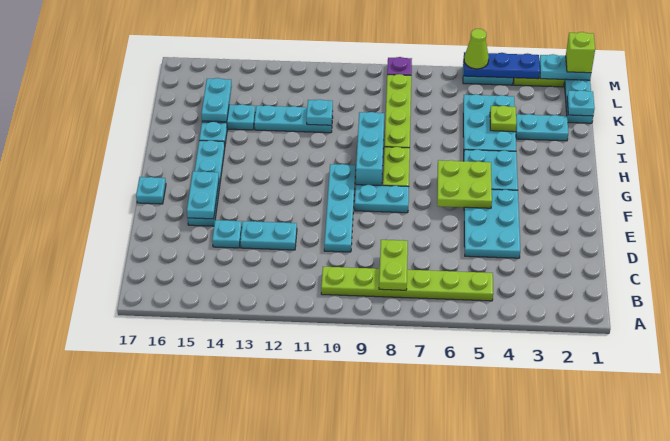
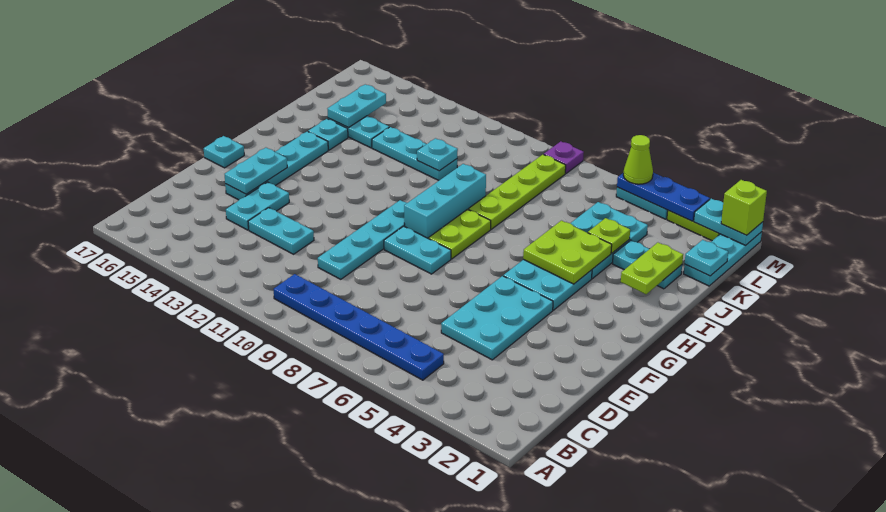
lime plate B5:B10 level 1 -> blue plate B5:B10 level 1
lime plate B8:C8 level 2 -> lime plate I2:J2 level 2
cyan plate D14 level 1 -> cyan plate D14:E14 level 1
lime plate F5:G6 level 2 -> lime plate H4:I5 level 2

